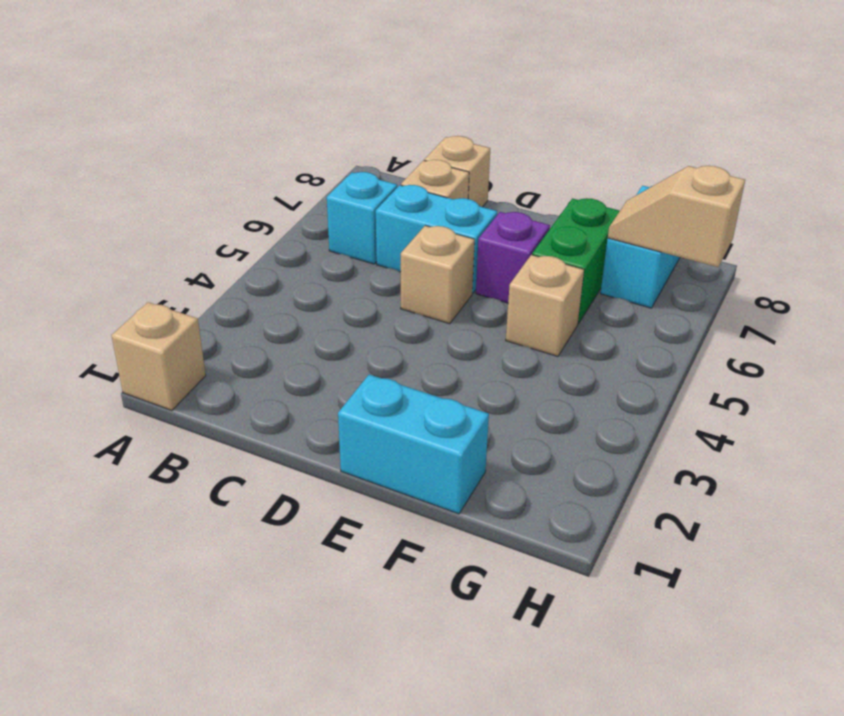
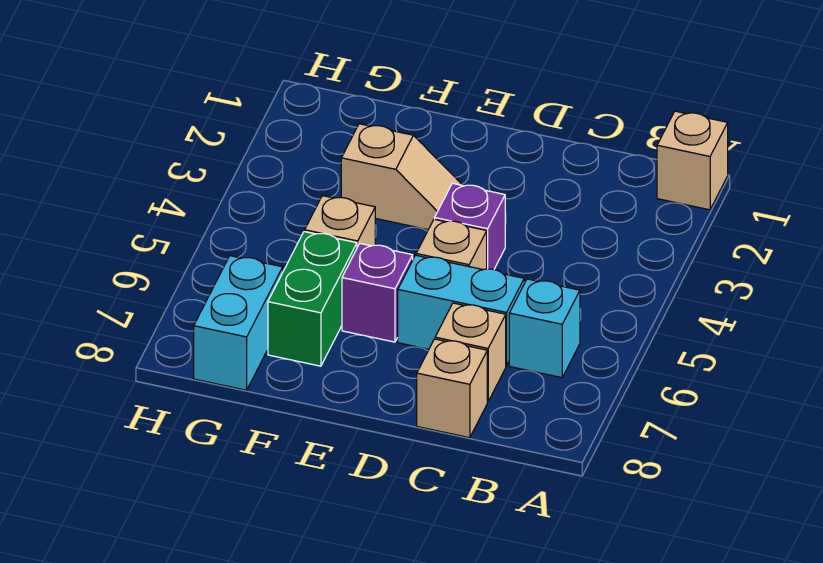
none -> purple brick D4 level 1
cyan brick E1:F1 level 1 -> none
tan slope G7:H7 level 2 top H -> tan slope E3:F3 level 1 top F

